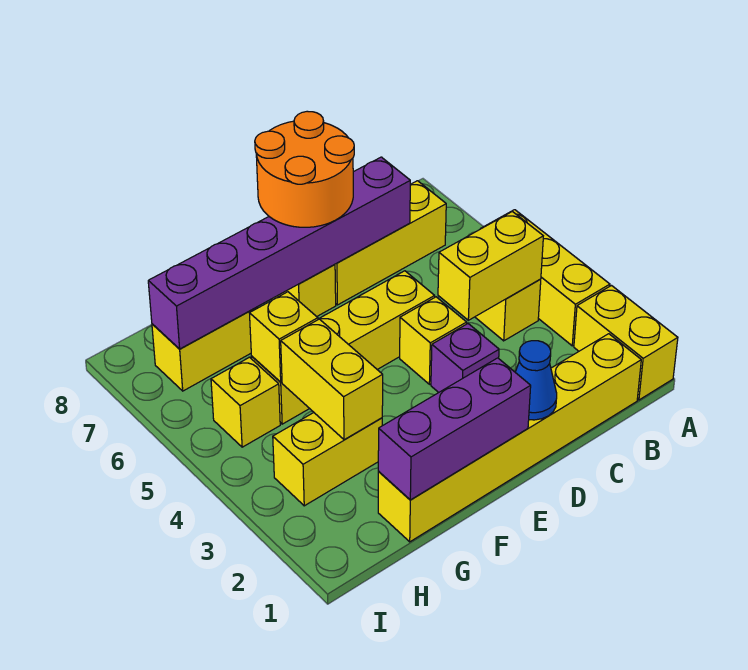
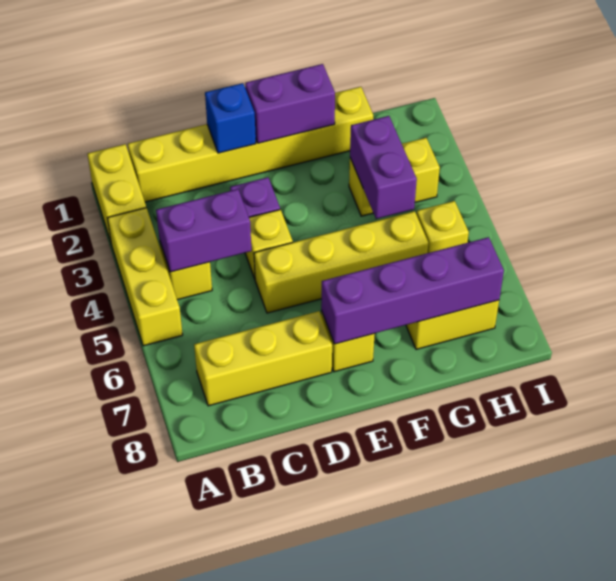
yellow brick B4:C4 level 2 -> purple brick B4:C4 level 2
purple brick C7:H7 level 2 -> purple brick E7:H7 level 2
blue cone D1 level 2 -> blue brick D1 level 2
orange round brick D7:E8 level 3 -> none
purple brick E1:G1 level 2 -> purple brick E1:F1 level 2
yellow brick G3:G4 level 2 -> purple brick G3:G4 level 2
yellow brick G5 level 2 -> none

